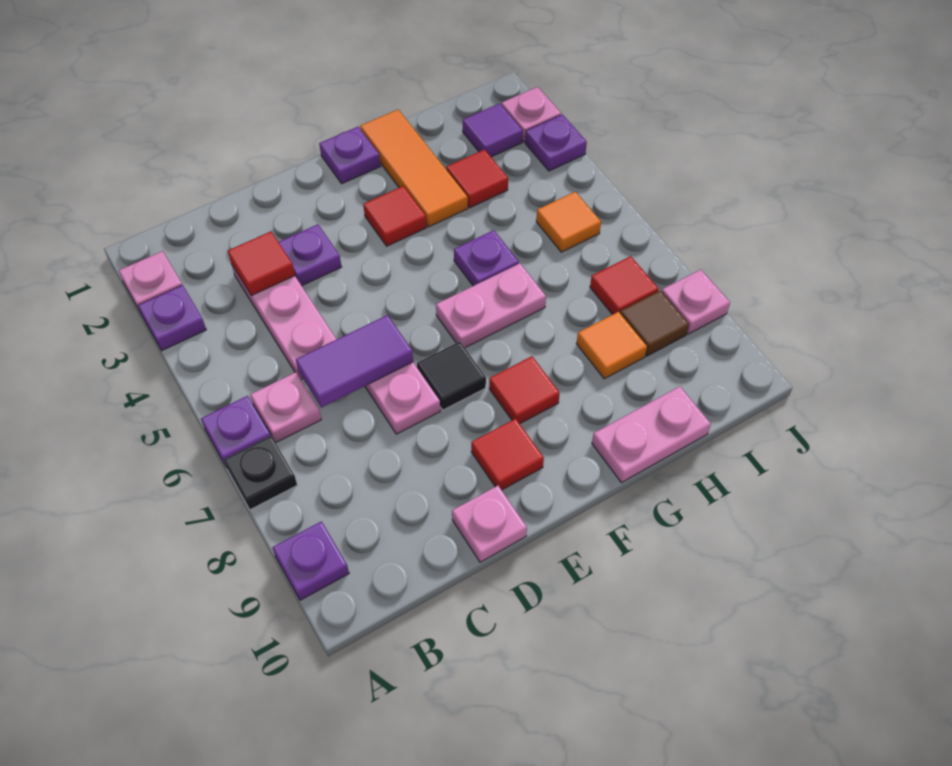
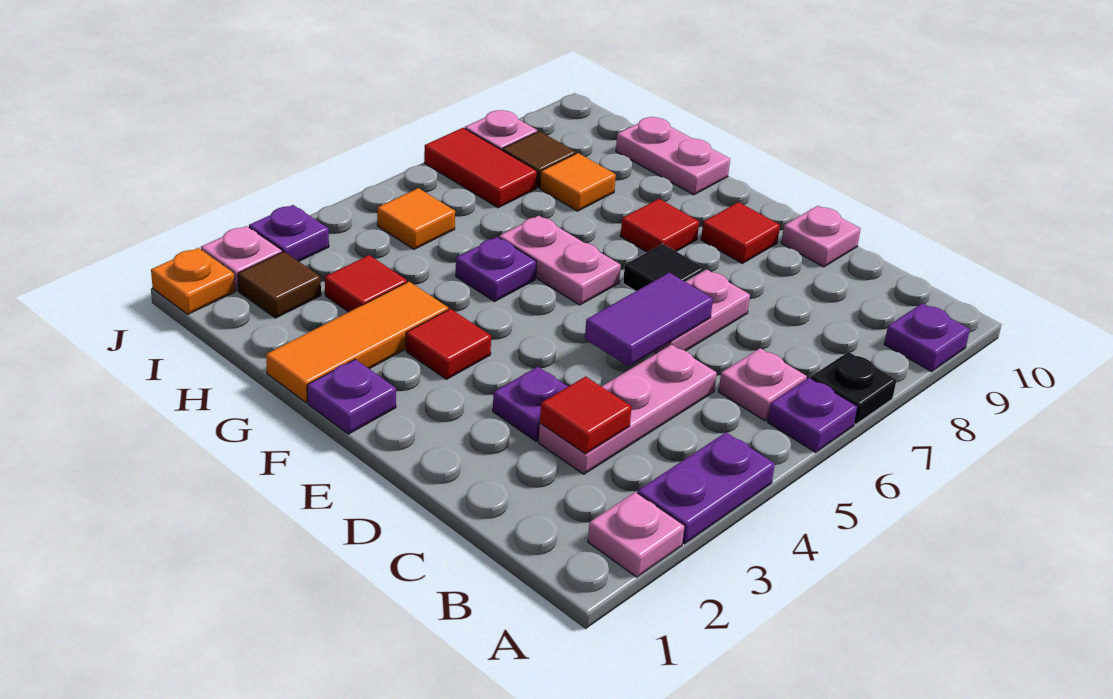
purple plate A3 level 1 -> purple plate A3:A4 level 1
purple tile C6:D6 level 2 -> purple tile D5:D6 level 2
purple tile I2 level 1 -> brown tile I2 level 1
red tile I7 level 1 -> red tile I7:J7 level 1
none -> orange plate J1 level 1

